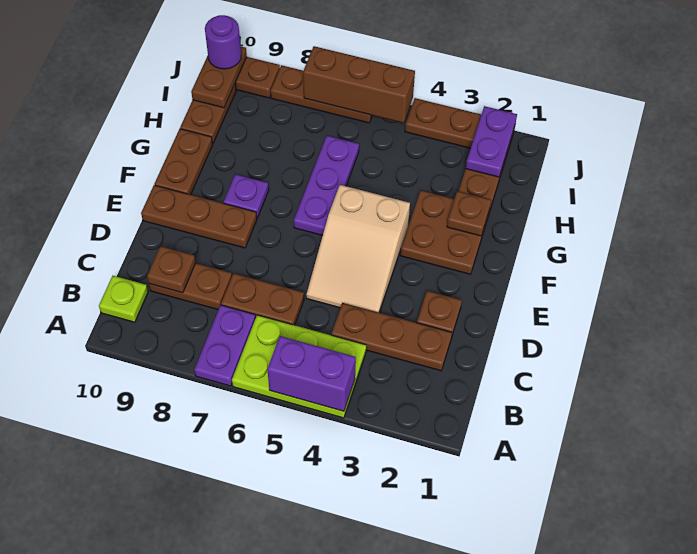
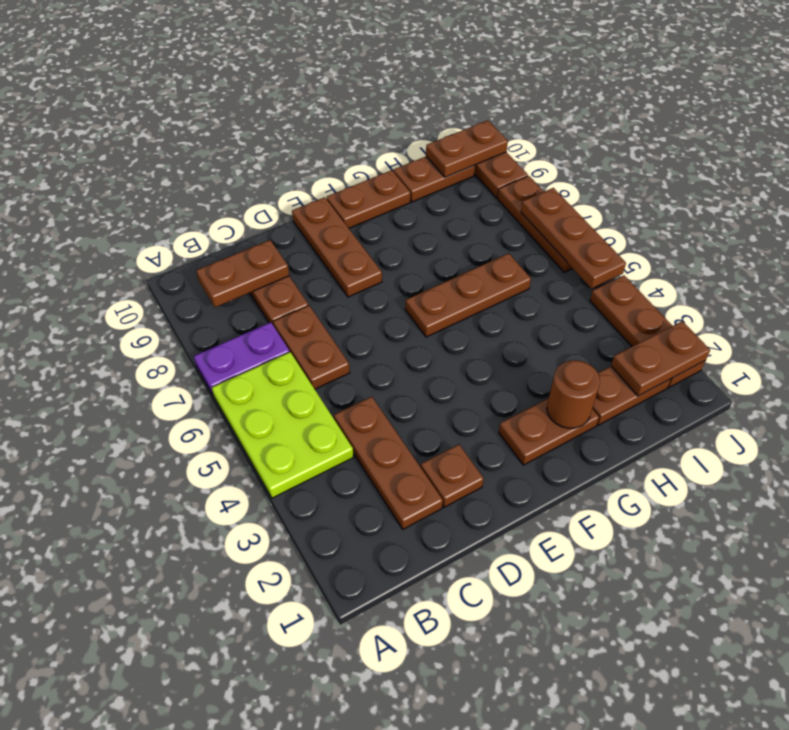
purple brick A4:A5 level 2 -> none
lime plate B10 level 1 -> none
brown plate C9 level 2 -> brown plate B9:C9 level 2
tan slope D4:F5 level 1 top F -> none
brown plate F2:G3 level 1 -> brown plate F2:G2 level 1
purple plate F6:H6 level 1 -> brown plate F6:H6 level 1
purple plate F8 level 1 -> none
brown plate G2 level 2 -> brown round brick G2 level 2
purple plate I2:J2 level 2 -> brown plate I2:J2 level 2
brown brick J5:J7 level 2 -> brown plate J5:J7 level 2
purple round brick J10 level 3 -> none

